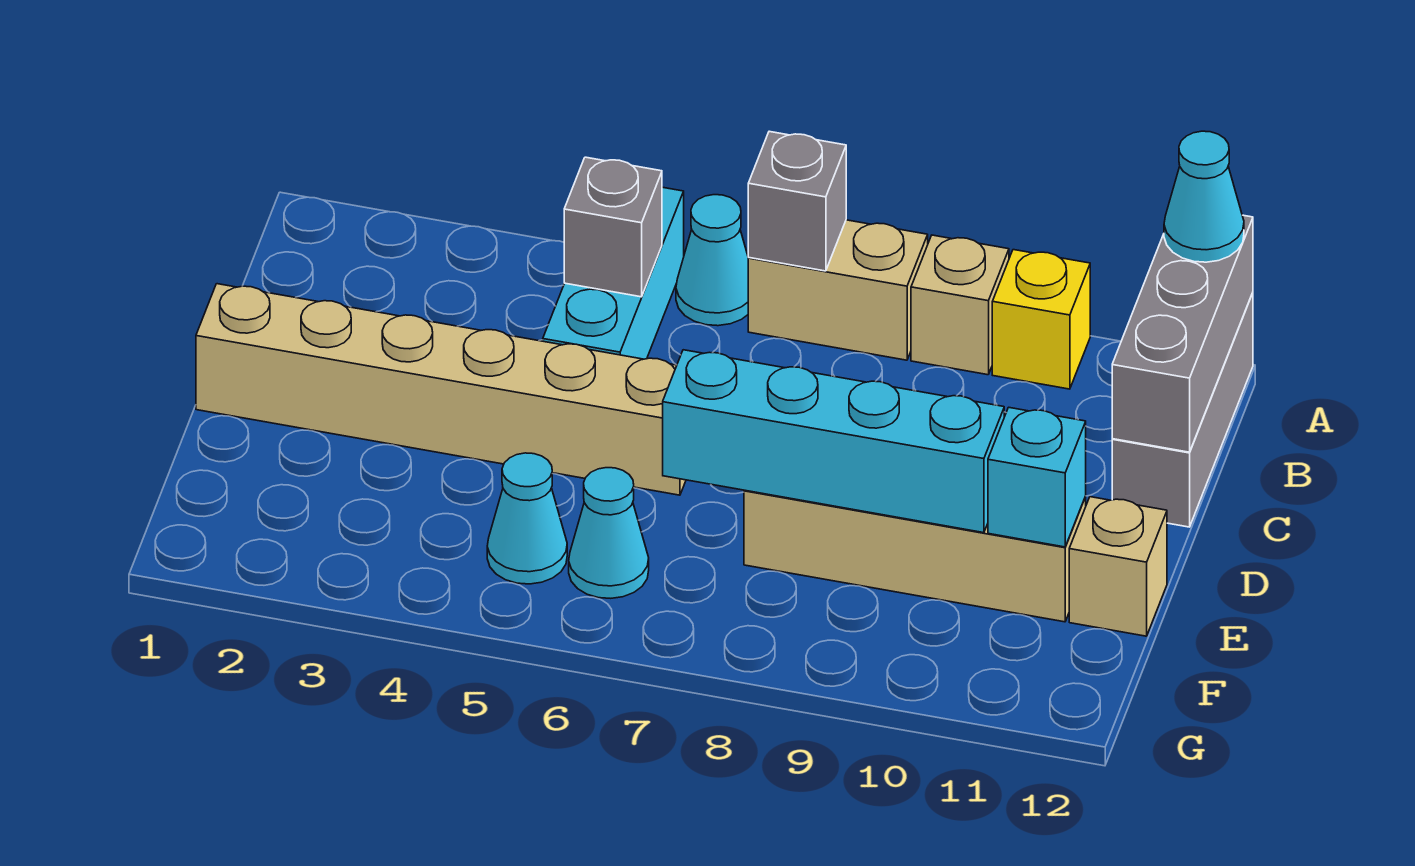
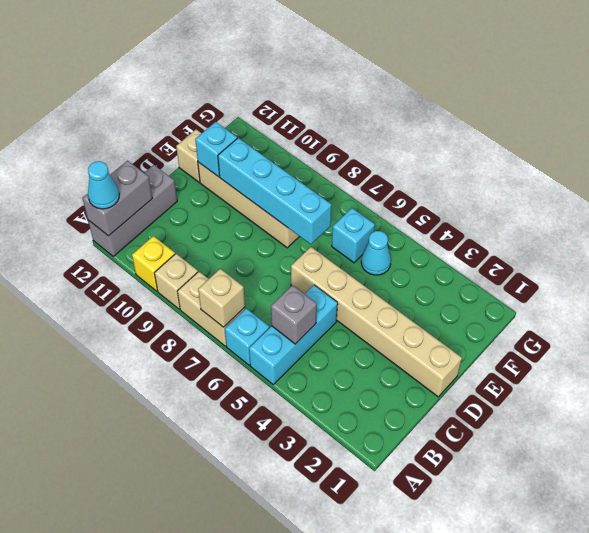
cyan cone A6 level 1 -> cyan brick A6 level 1
grey brick A7 level 2 -> tan brick A7 level 2
grey brick A12:C12 level 2 -> grey brick A12:B12 level 2
cyan cone F6 level 1 -> cyan brick F6 level 1

